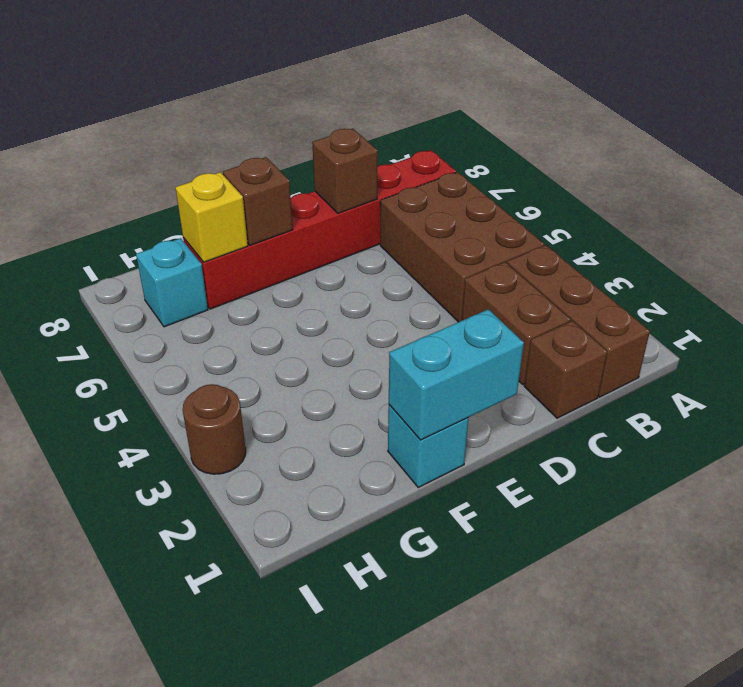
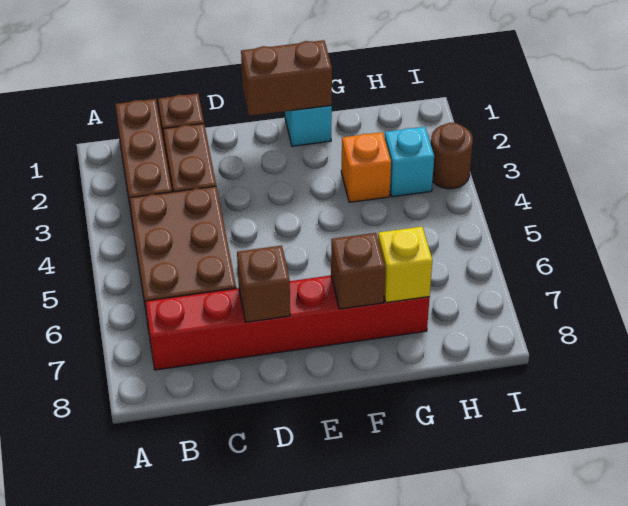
cyan brick E1:F1 level 2 -> brown brick E1:F1 level 2
none -> orange brick G3 level 1
cyan brick H7 level 1 -> cyan brick H3 level 1

